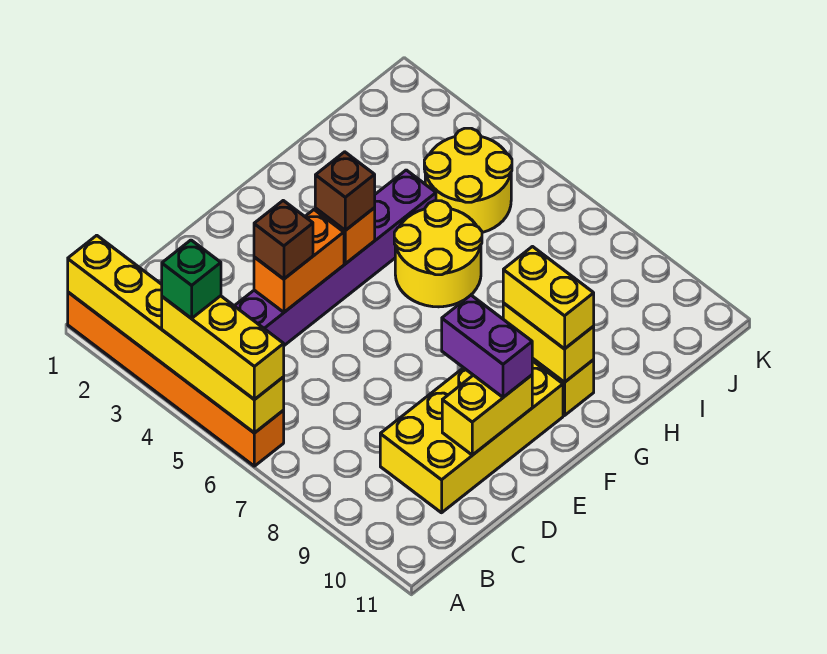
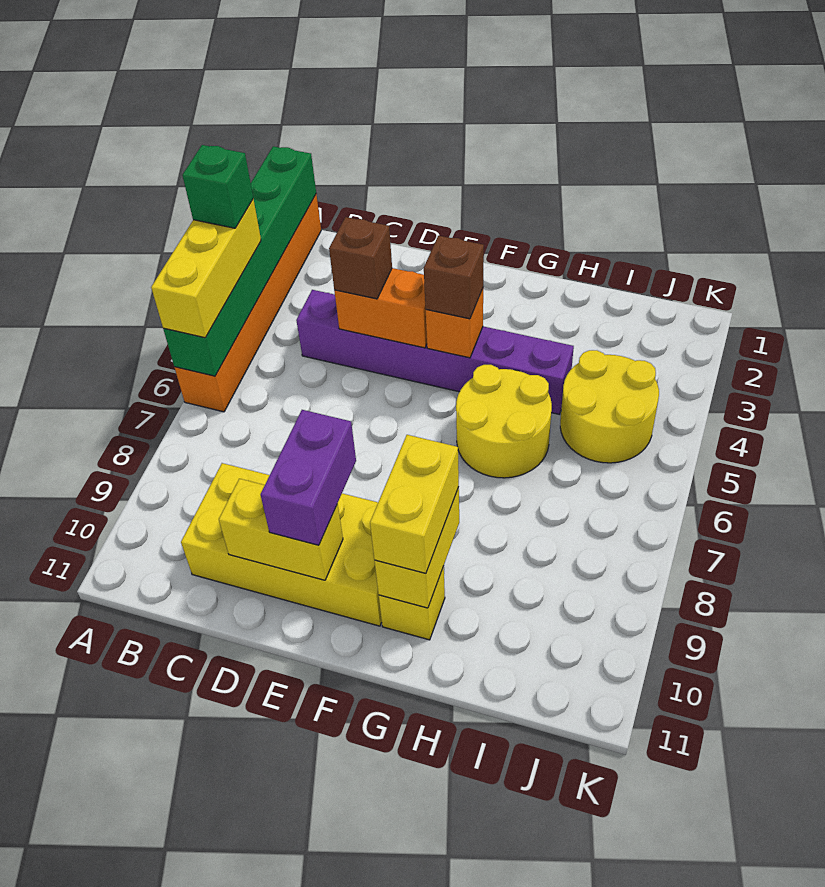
yellow brick A1:A6 level 2 -> green brick A1:A6 level 2

